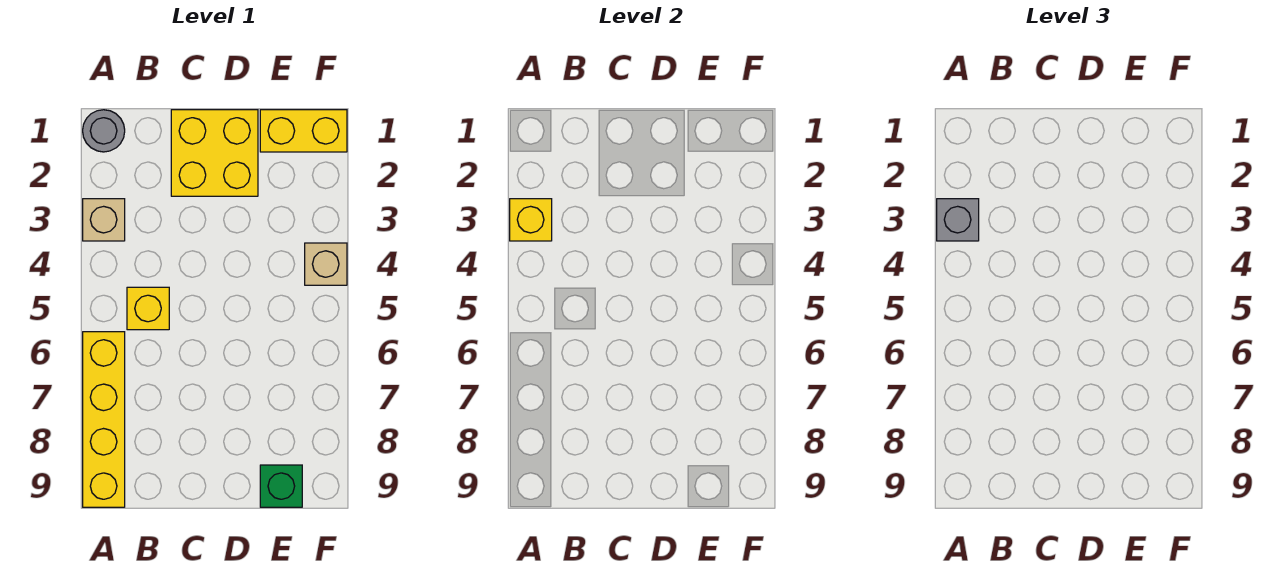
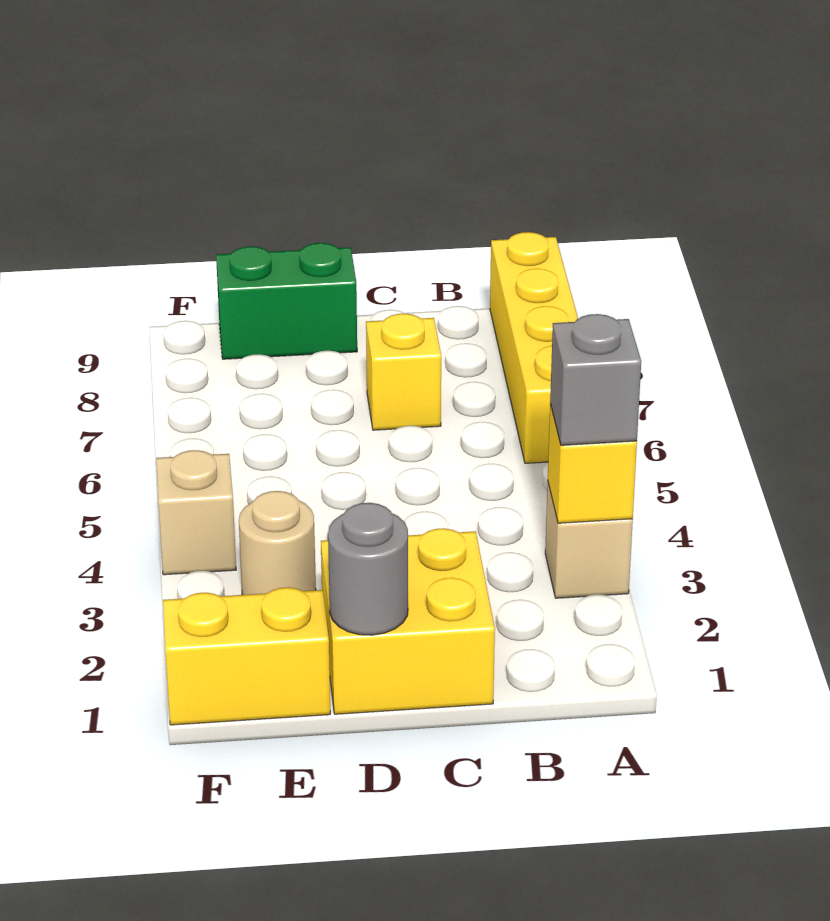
grey round brick A1 level 1 -> grey round brick D1 level 2
yellow brick B5 level 1 -> yellow brick C7 level 1
none -> tan round brick E3 level 1
green brick E9 level 1 -> green brick D9:E9 level 1

